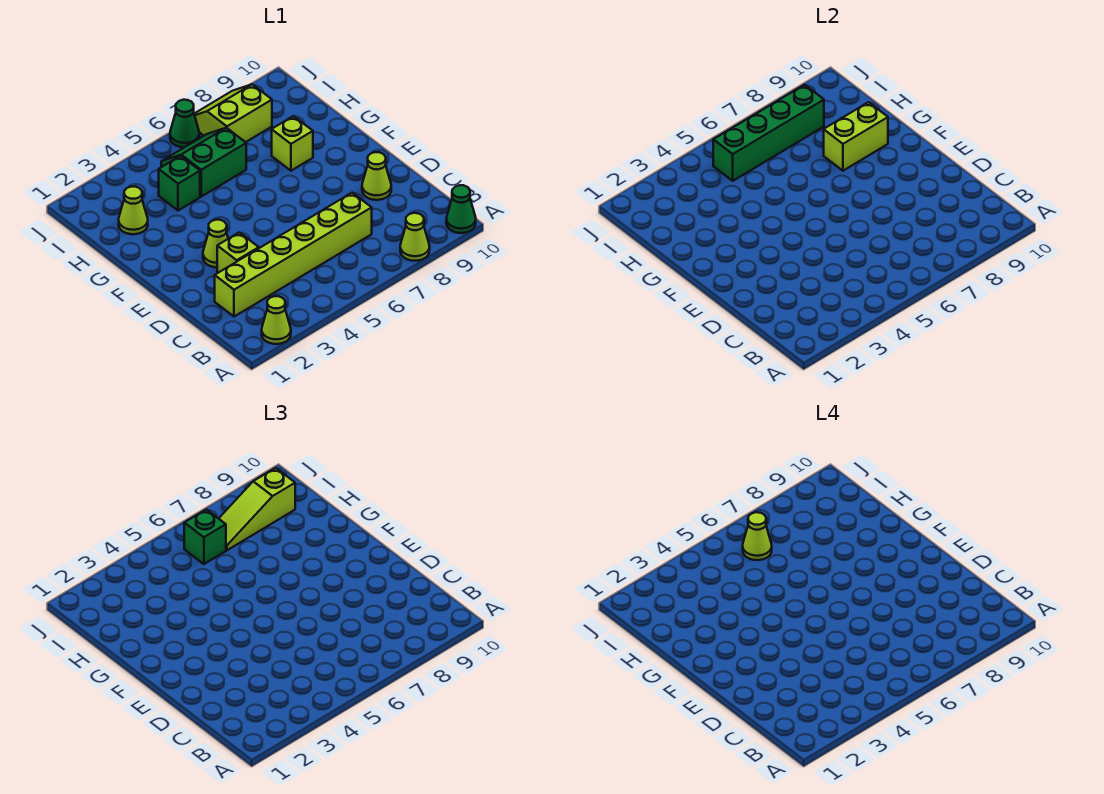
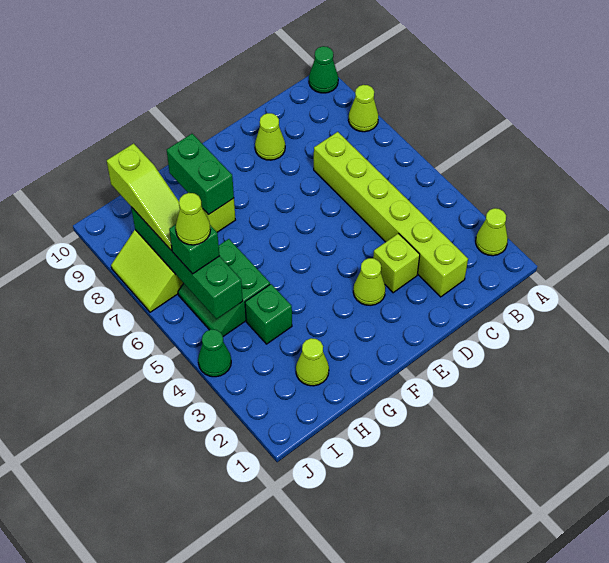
lime brick G8:G9 level 2 -> green brick G8:G9 level 2
green cone J6 level 1 -> green cone J4 level 1

